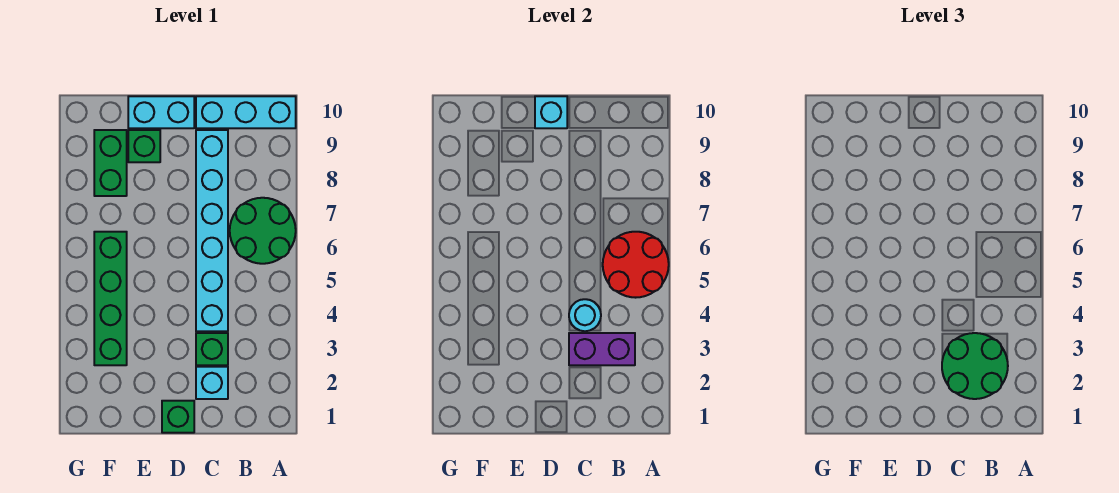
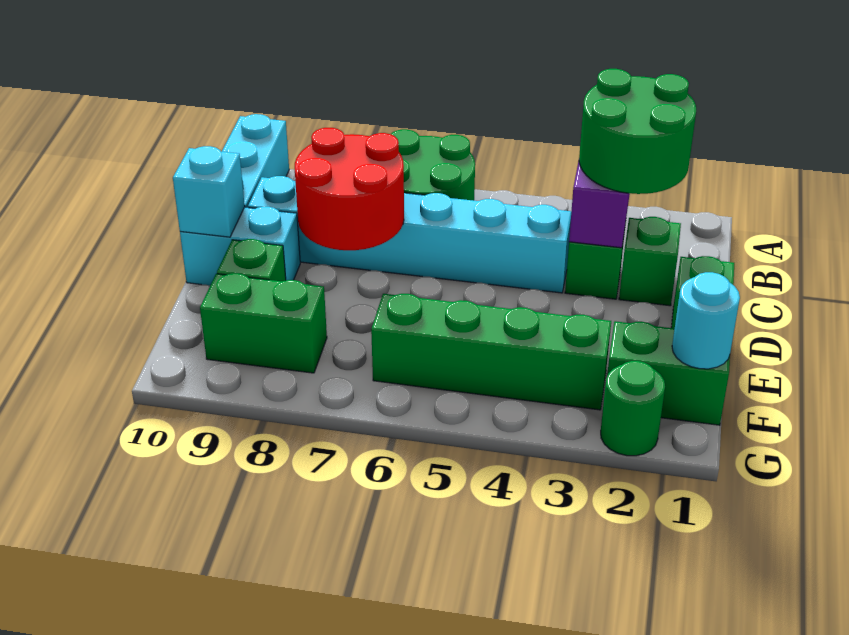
red round brick A5:B6 level 2 -> red round brick C7:D8 level 2
cyan brick C2 level 1 -> green brick C2 level 1
cyan round brick C4 level 2 -> cyan round brick F1 level 2
cyan brick D10:E10 level 1 -> cyan brick D9:D10 level 1
none -> green brick F1:F2 level 1
none -> green round brick G2 level 1

